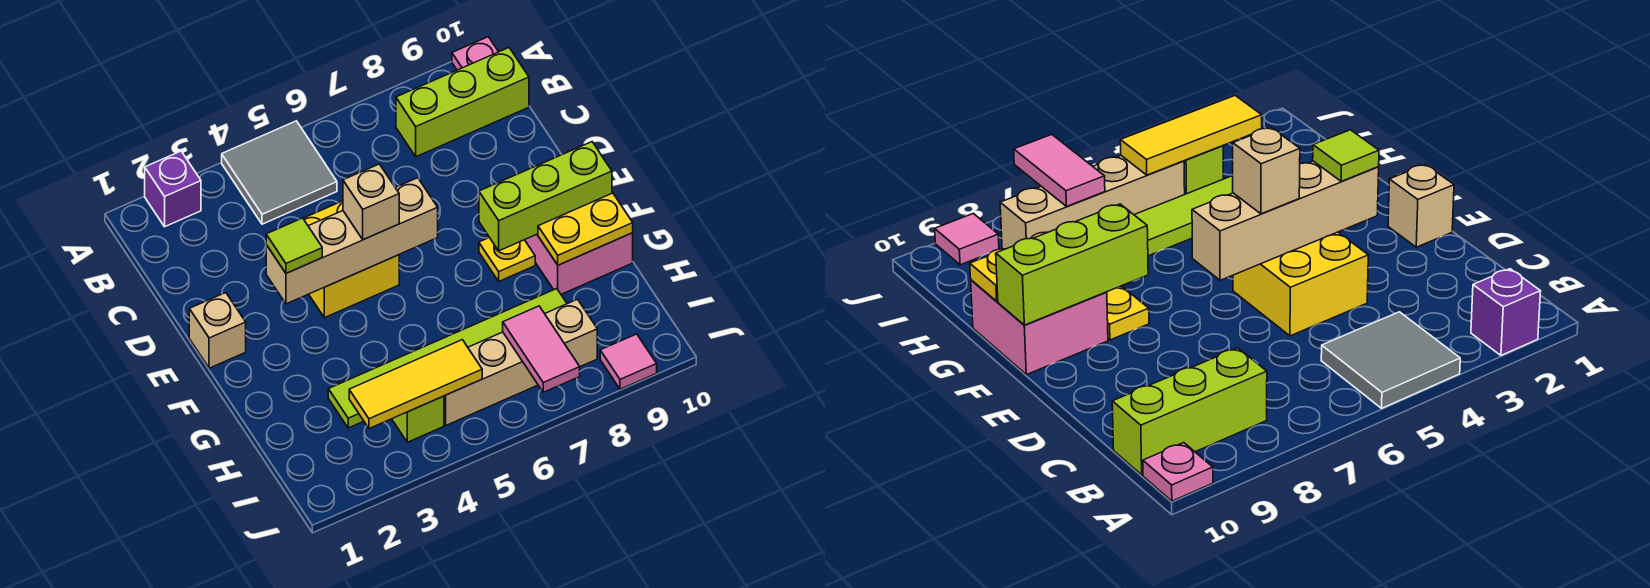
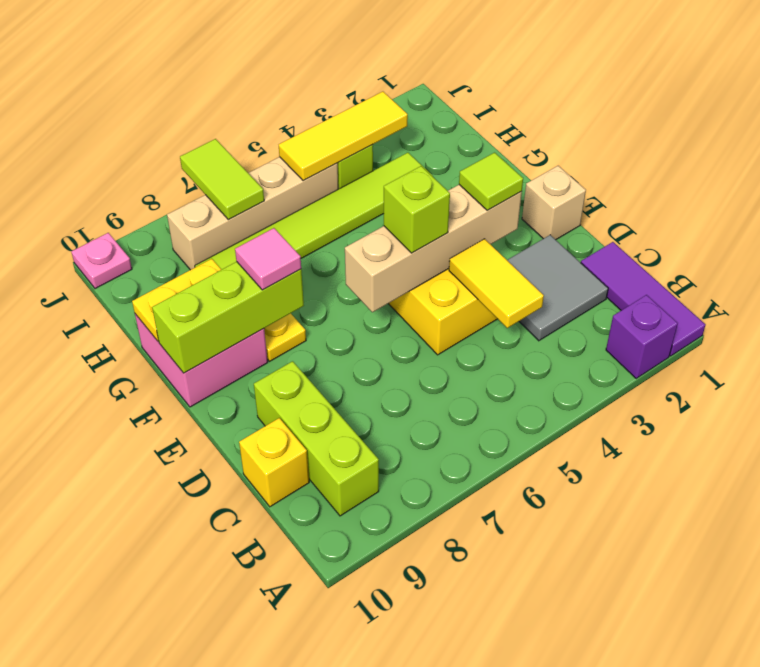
none -> purple tile A1:C1 level 1
grey tile A4:B5 level 1 -> grey tile C2:D3 level 1
pink plate A10 level 1 -> pink plate J10 level 1
lime brick B8:B10 level 1 -> lime brick B9:D9 level 1
none -> yellow tile C4:D4 level 2
none -> yellow brick C10 level 1
tan brick E5 level 3 -> lime brick E5 level 3
pink tile I7:J7 level 2 -> lime tile I7:J7 level 2
pink tile J9 level 1 -> pink tile F8 level 3

